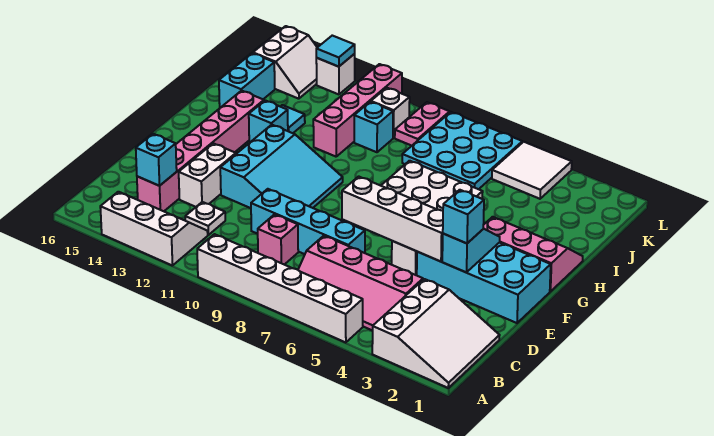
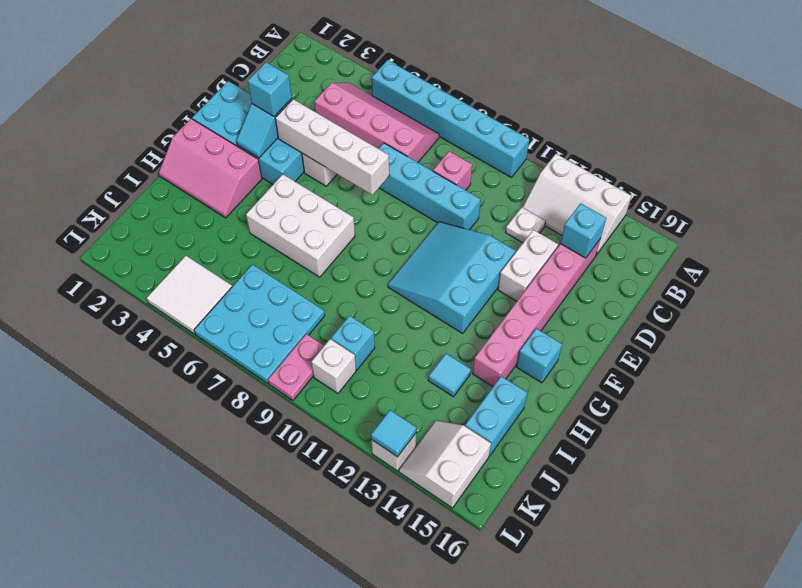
white slope A1:C3 level 1 top 3 -> none
white brick A5:A10 level 1 -> cyan brick A5:A10 level 1
cyan brick H13 level 1 -> cyan brick G15 level 1
pink brick I11:L11 level 1 -> none

